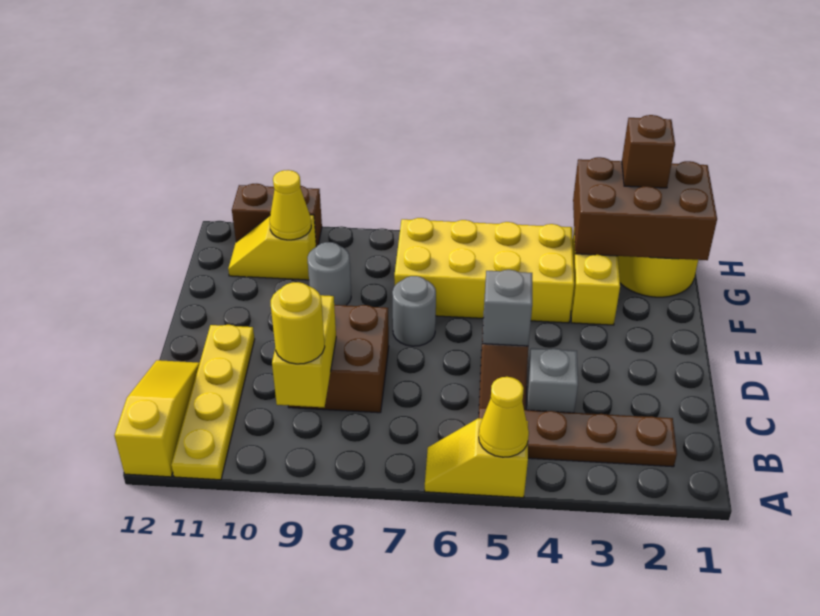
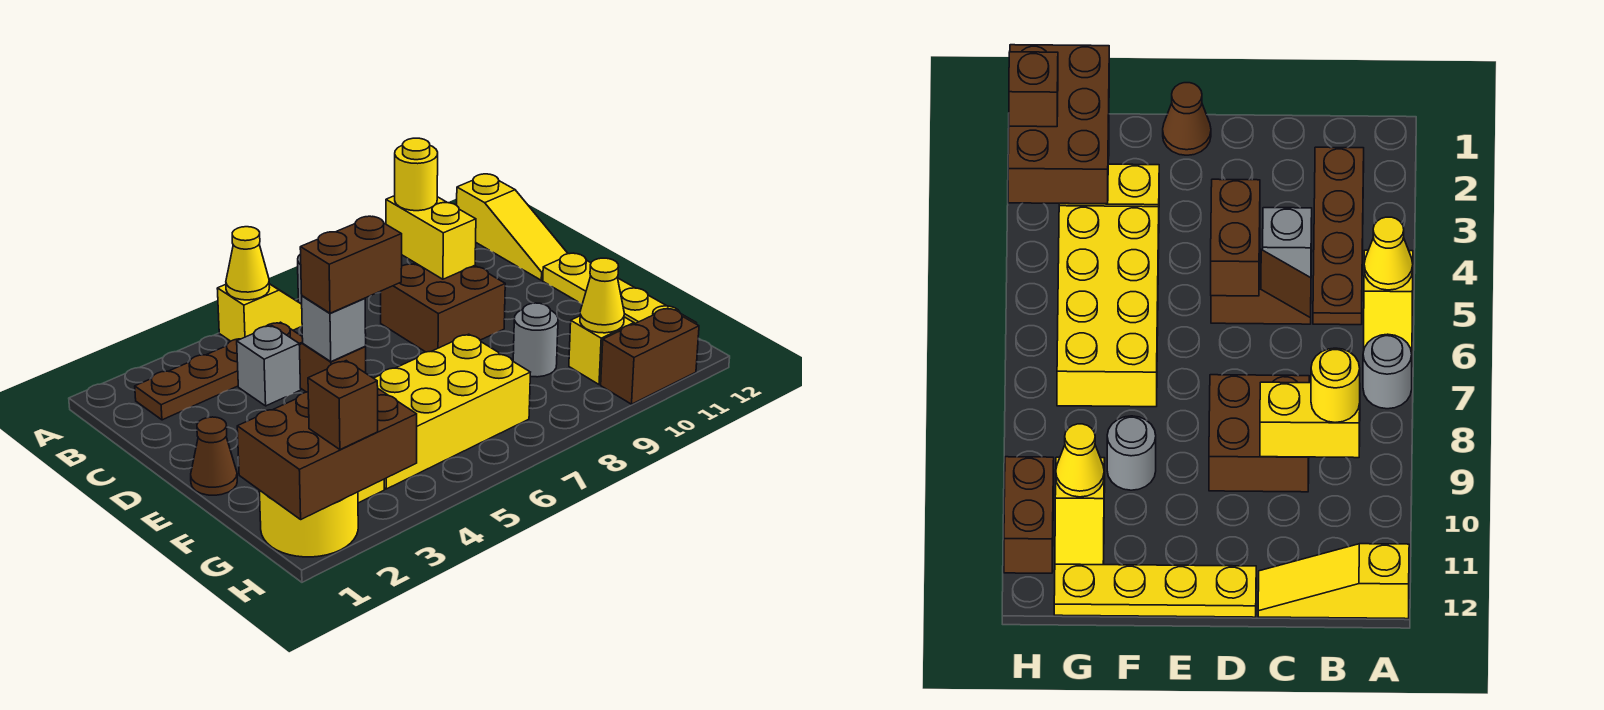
yellow plate A11:D11 level 1 -> yellow plate D12:G12 level 1
none -> brown brick D5:D6 level 3
none -> brown cone E1 level 1
grey round brick E7 level 1 -> grey round brick A7 level 1

